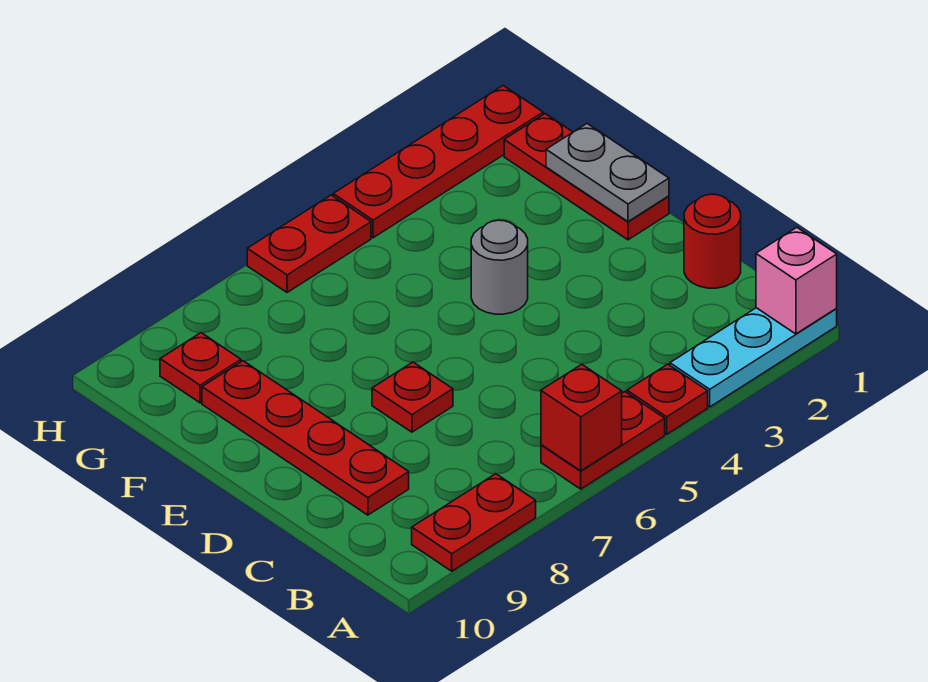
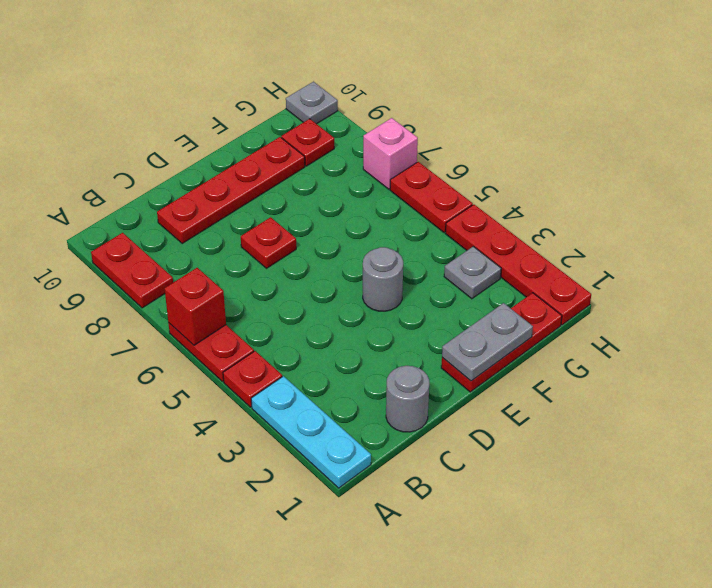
pink brick A1 level 2 -> pink brick H7 level 1
red round brick C1 level 1 -> grey round brick C1 level 1
none -> grey plate G3 level 1
none -> grey plate H10 level 1

